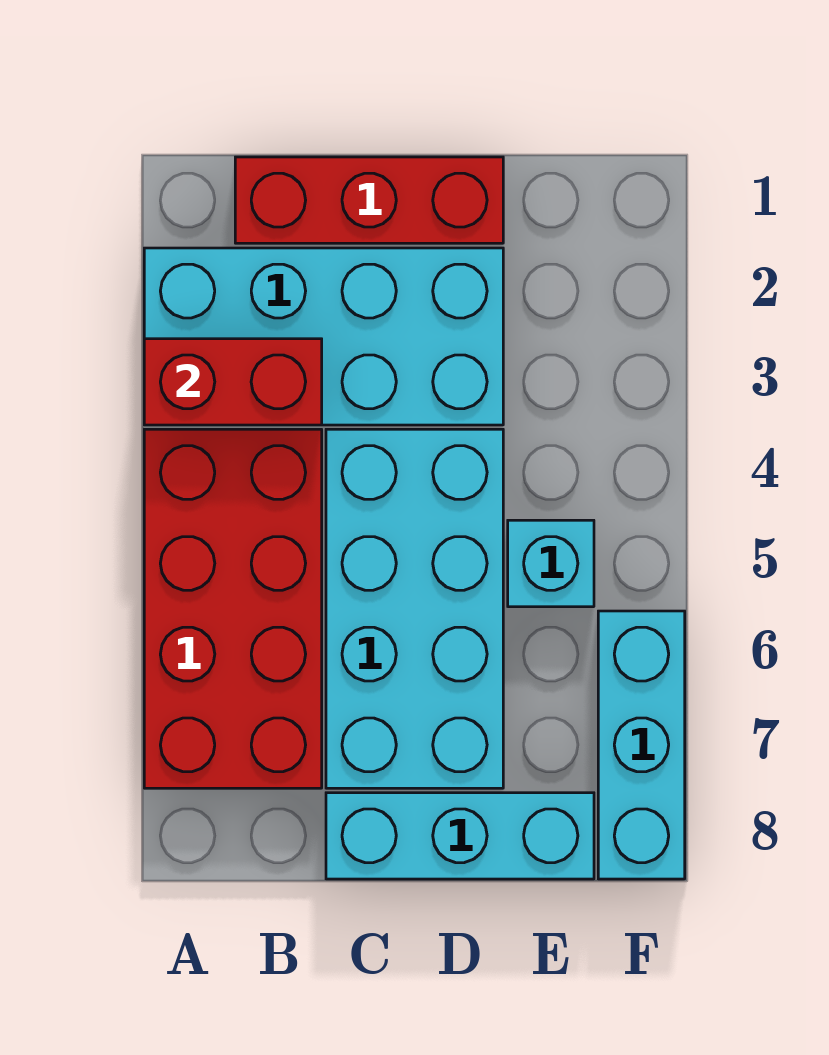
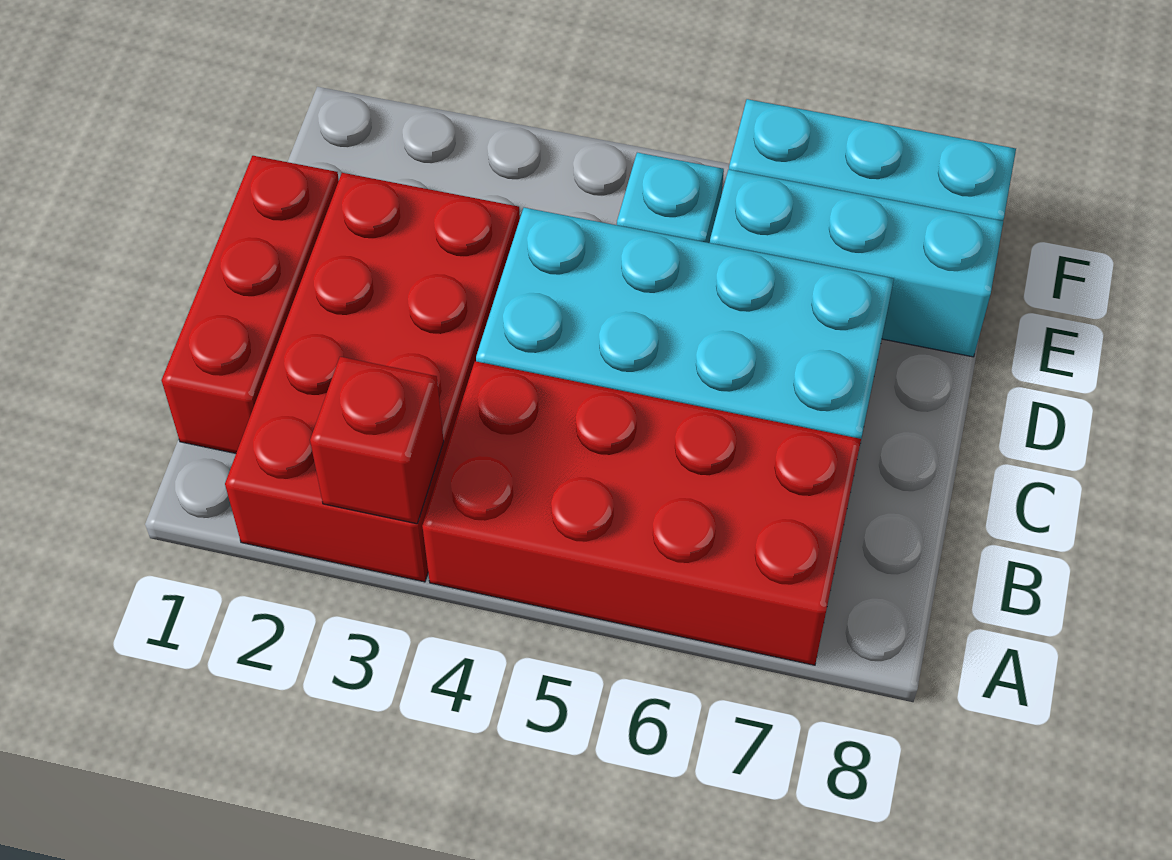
cyan brick A2:D3 level 1 -> red brick A2:D3 level 1
red brick A3:B3 level 2 -> red brick A3 level 2
cyan brick C8:E8 level 1 -> cyan brick E6:E8 level 1

